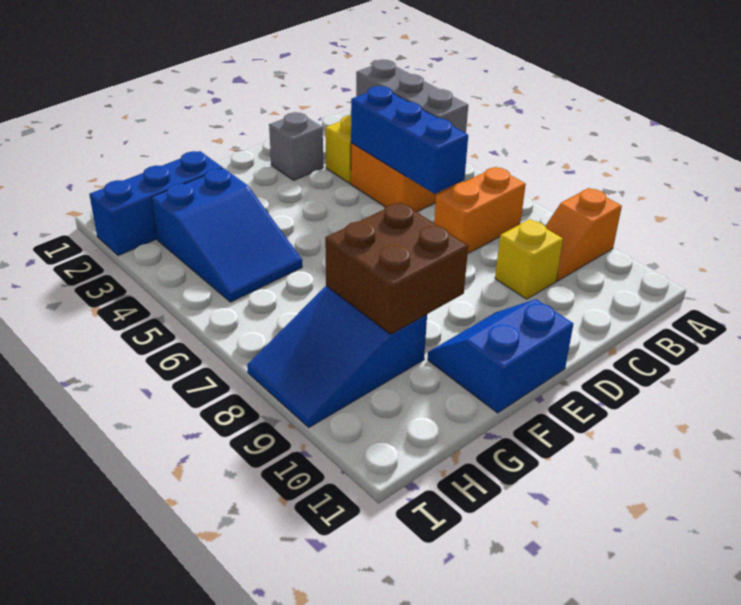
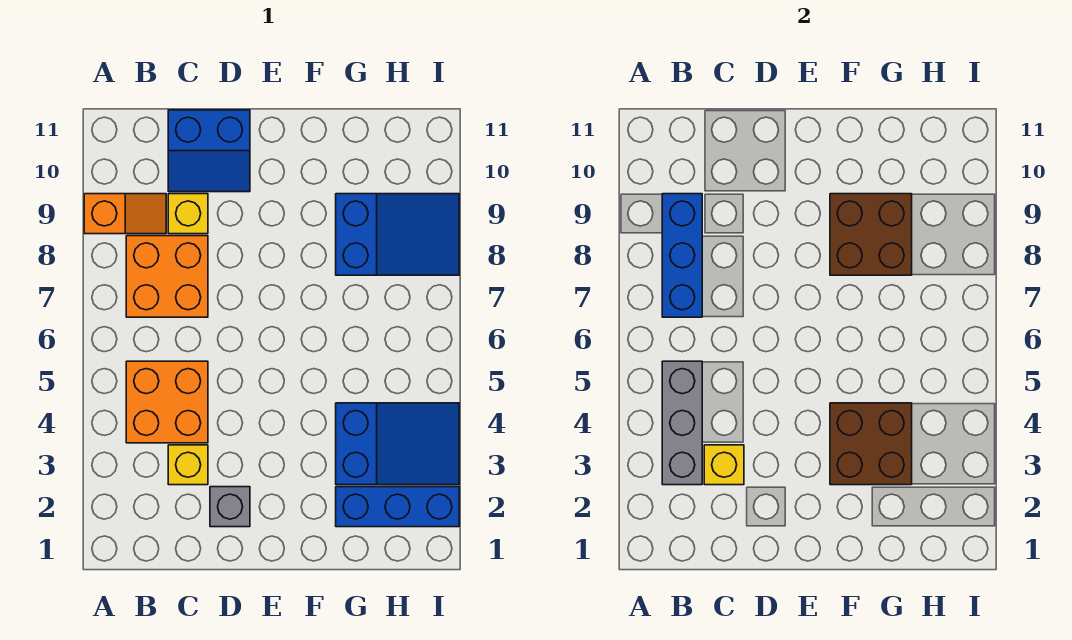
orange brick B7:C7 level 1 -> orange brick B7:C8 level 1
none -> yellow brick C3 level 2
blue brick C4:C6 level 2 -> blue brick B7:B9 level 2
blue slope E10:F11 level 1 top 11 -> blue slope C10:D11 level 1 top 11
none -> brown brick F3:G4 level 2
blue slope G3:H5 level 1 top 3 -> blue slope G3:I4 level 1 top G

